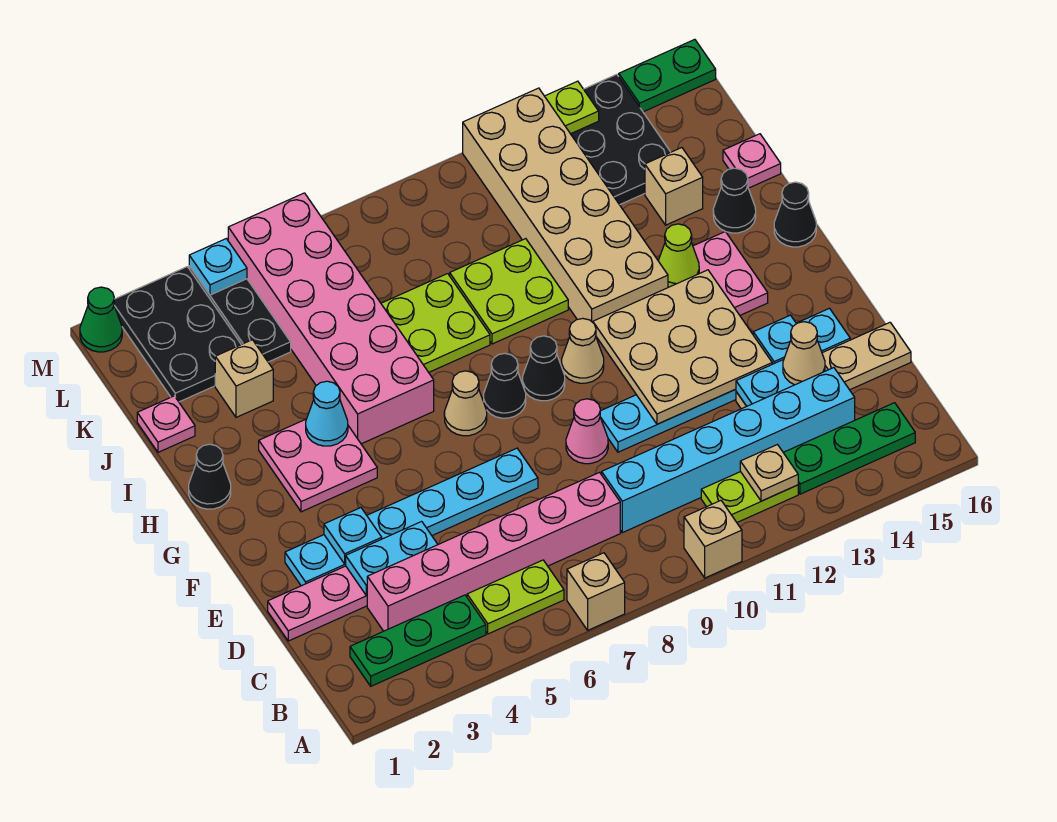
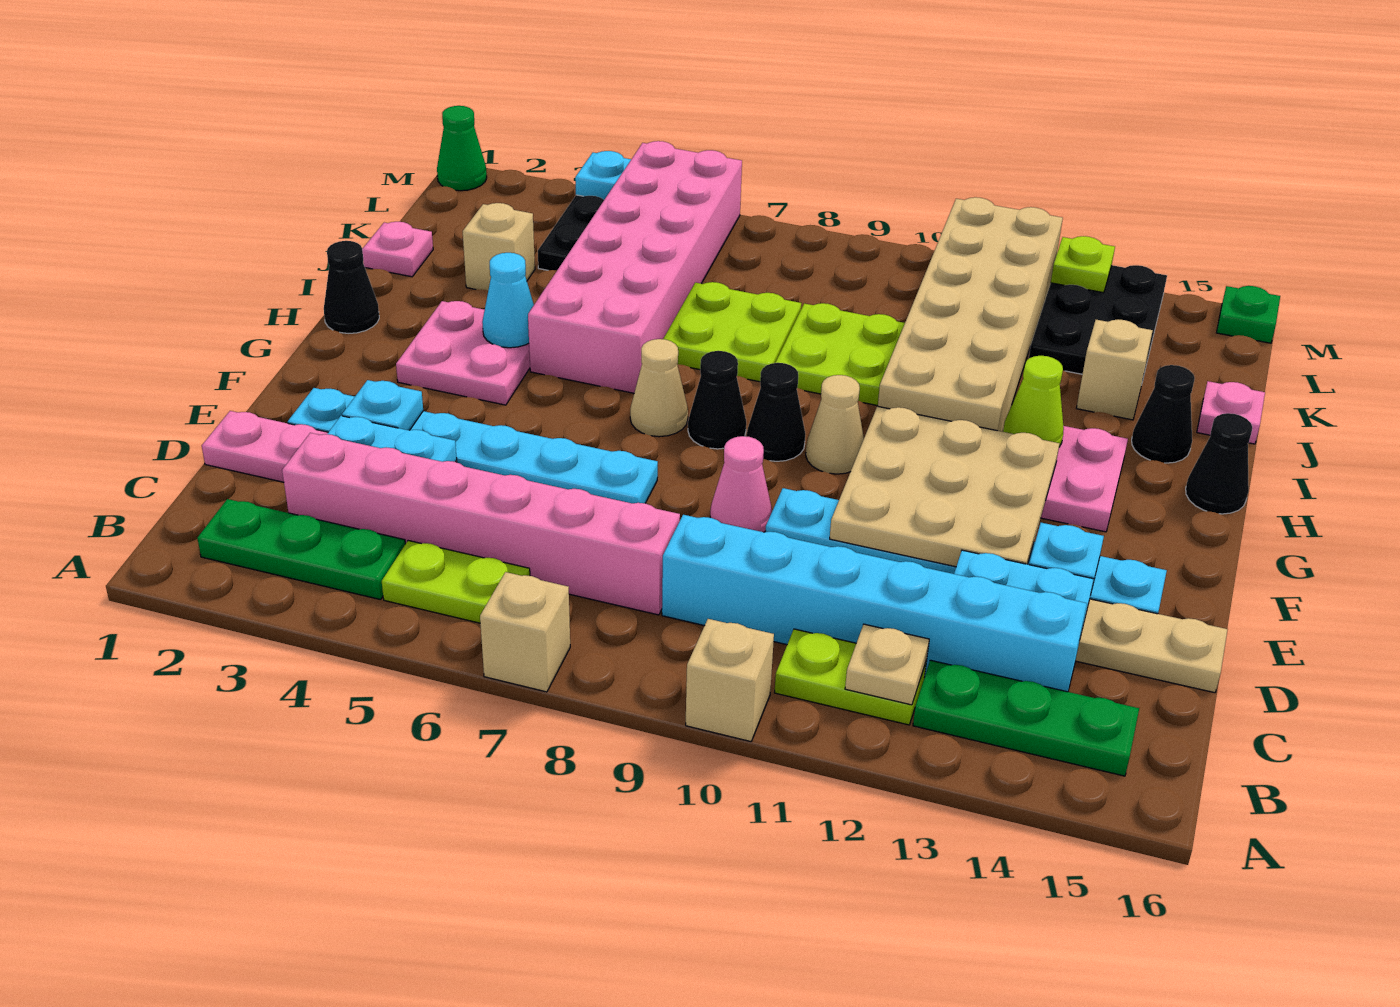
tan cone D14 level 3 -> none
black plate K2:M3 level 1 -> none
green plate M15:M16 level 1 -> green plate M16 level 1

